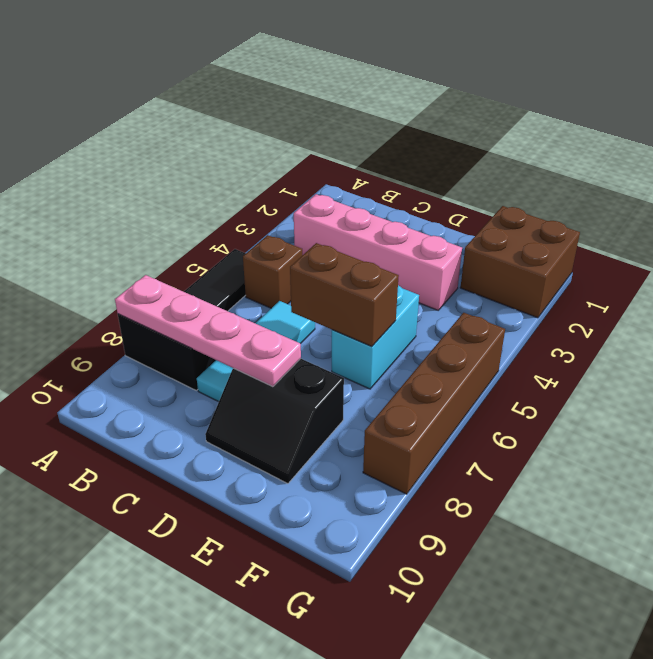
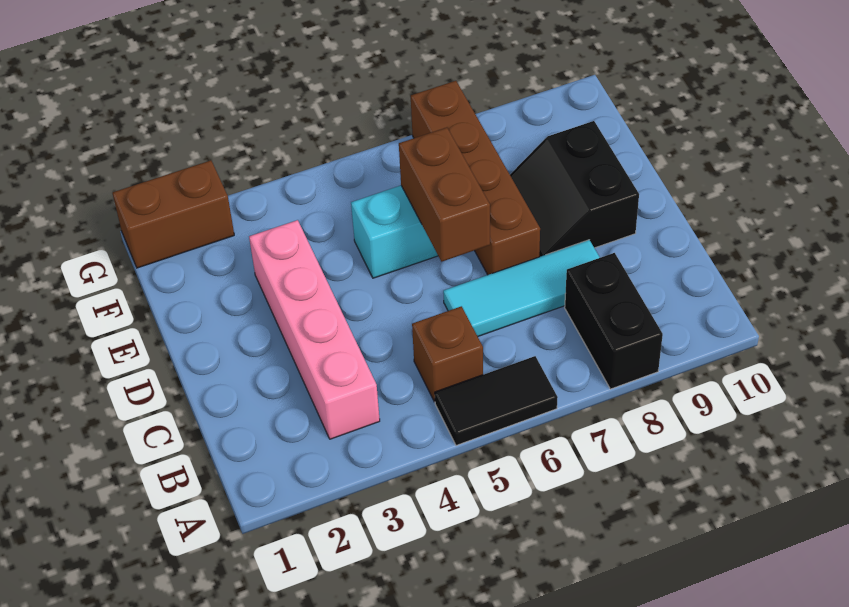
pink plate A8:D8 level 2 -> none
black slope D8:E9 level 1 top 8 -> black slope D8:E9 level 1 top 9
brown brick F1:G2 level 1 -> brown brick G1:G2 level 1
brown brick G5:G8 level 1 -> brown brick D7:G7 level 1

